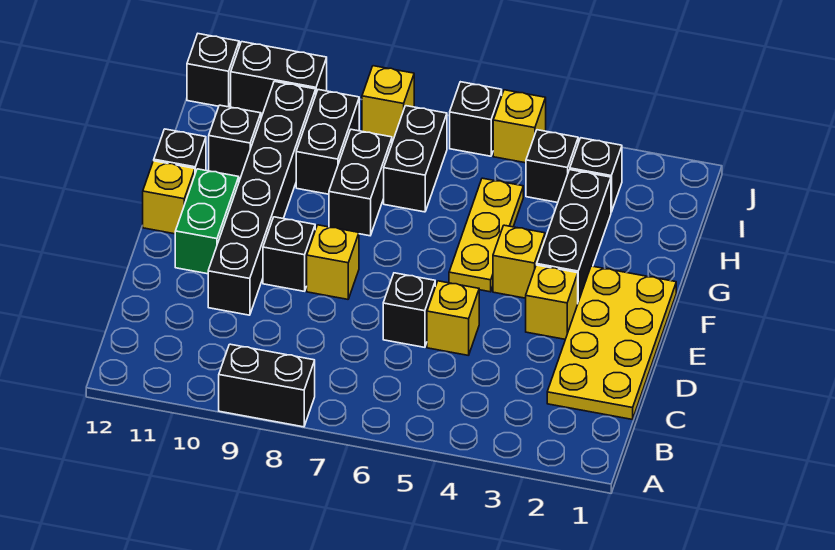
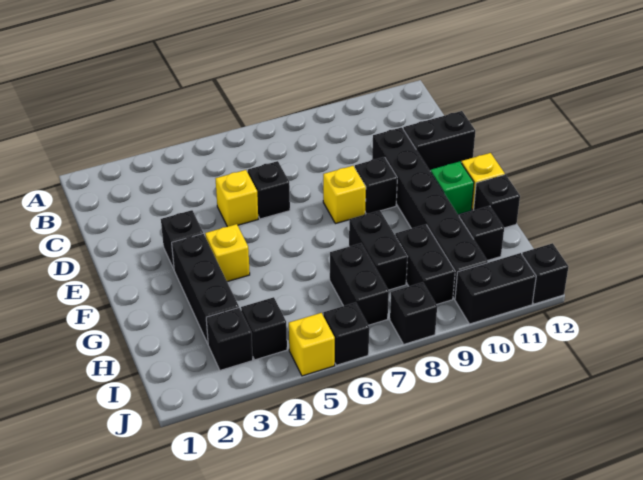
black brick A8:A9 level 1 -> black brick D11:D12 level 1
yellow plate C1:F2 level 1 -> none
yellow brick E3 level 1 -> black brick E3 level 1
green brick E11:F11 level 1 -> green brick F11 level 1
yellow plate F5:H5 level 1 -> none
yellow brick J8 level 1 -> black brick J8 level 1

